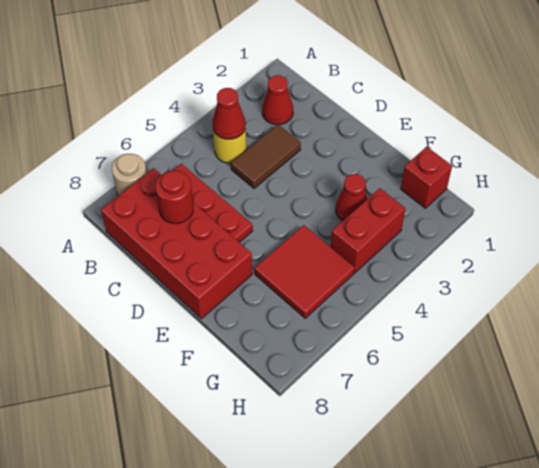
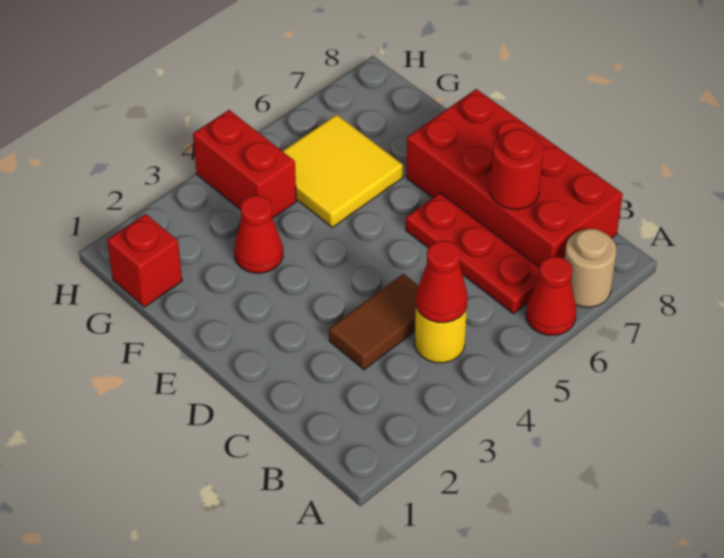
red cone B2 level 1 -> red cone A6 level 1
red tile F5:G6 level 1 -> yellow tile F5:G6 level 1
red brick G3:G4 level 1 -> red brick G4:H4 level 1

